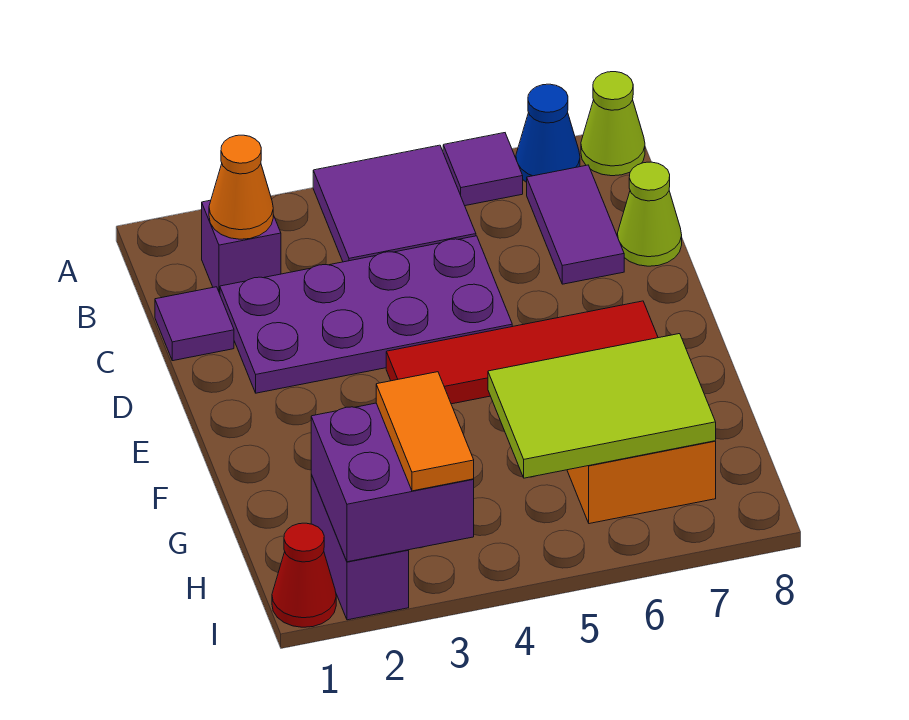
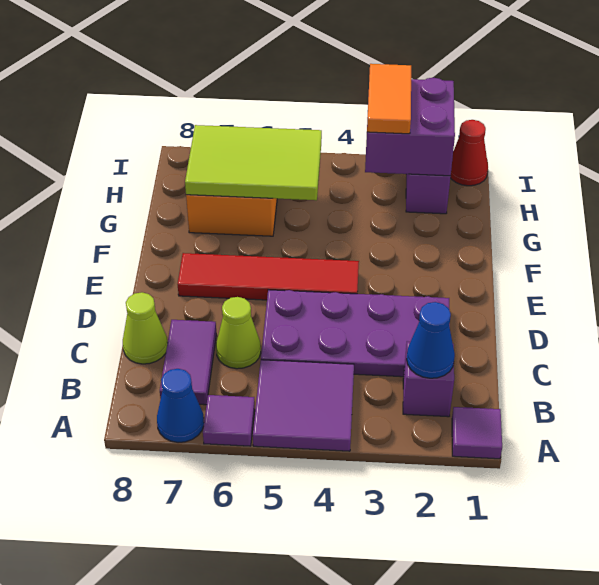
lime cone A8 level 1 -> lime cone C6 level 1
orange cone B2 level 2 -> blue cone B2 level 2
purple tile C1 level 1 -> purple tile A1 level 1

